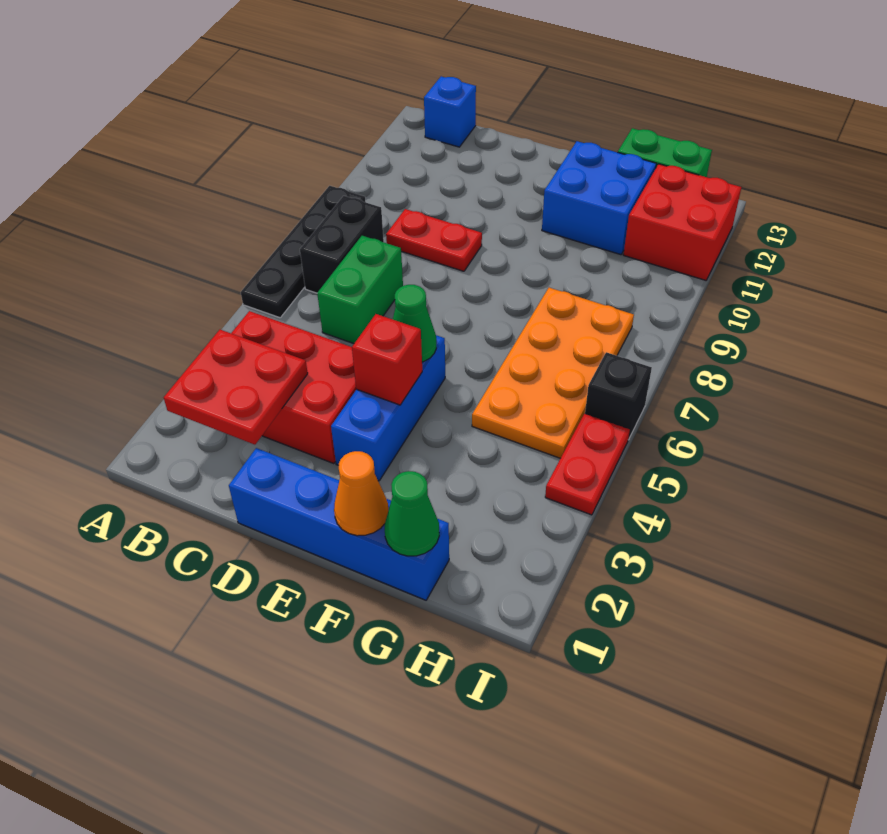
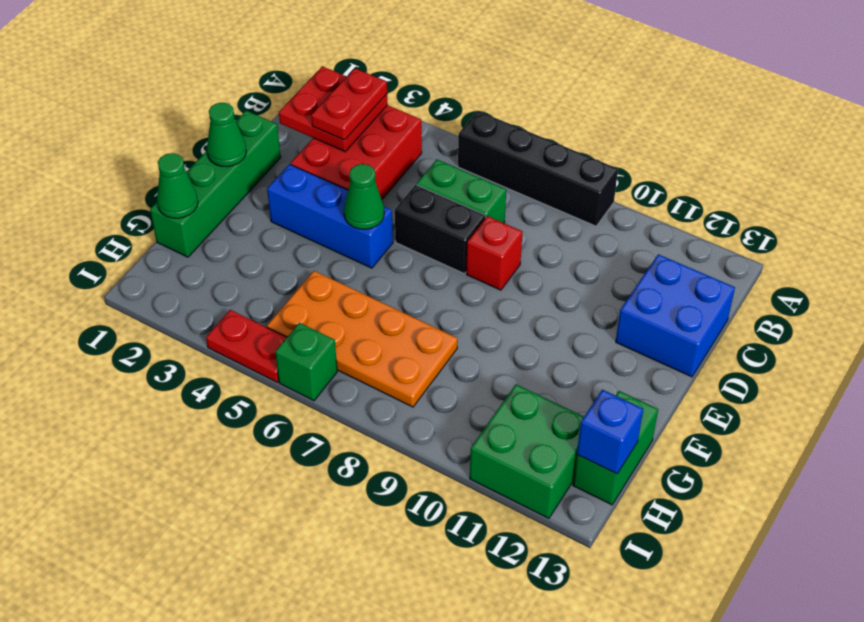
black plate A6:A9 level 1 -> black brick A6:A9 level 1
black brick B7:B8 level 1 -> black brick D6:D7 level 1
blue brick B13 level 1 -> blue brick H13 level 2
red plate C9:D9 level 1 -> red plate B3:C3 level 3
blue brick D1:G1 level 1 -> green brick D1:G1 level 1
none -> green cone E1 level 2
red brick E4 level 2 -> red brick D8 level 1
orange cone F1 level 2 -> none
blue brick F11:G12 level 1 -> blue brick C12:D13 level 1
red brick H11:I12 level 1 -> green brick H11:I12 level 1
black brick I6 level 1 -> green brick I6 level 1

